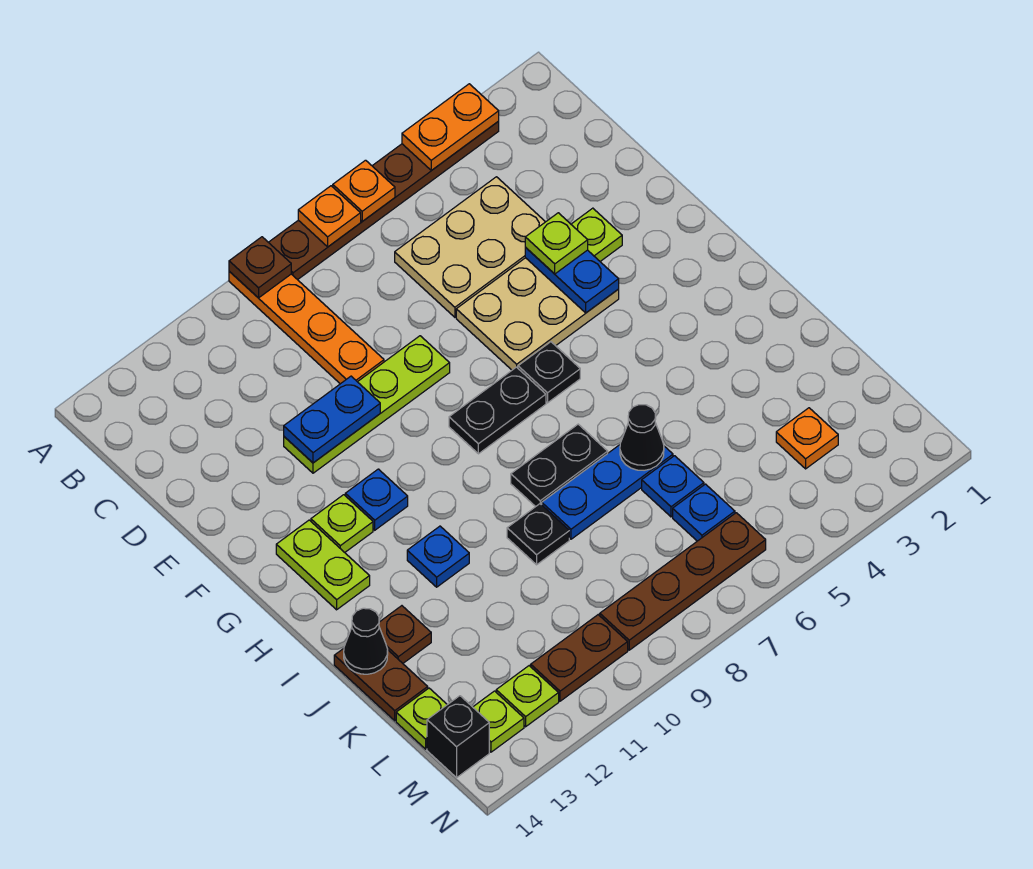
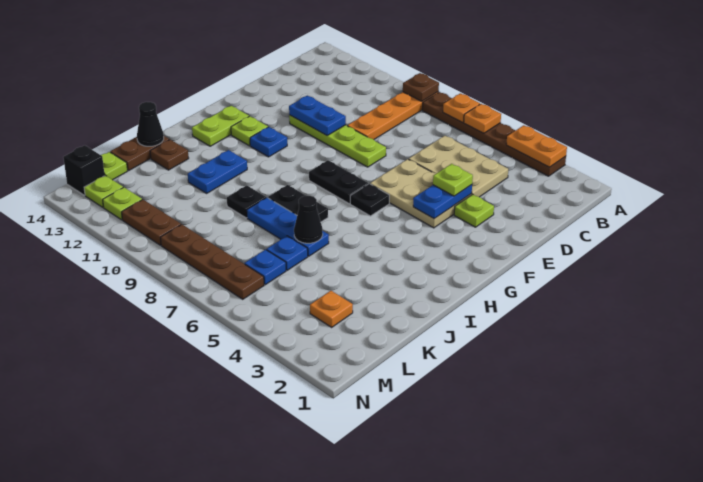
blue plate I11 level 1 -> blue plate I11:J11 level 1

